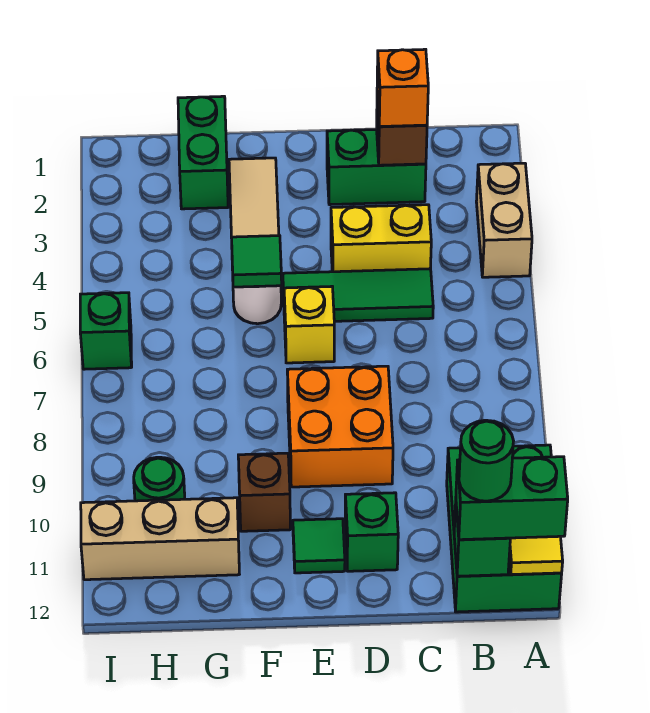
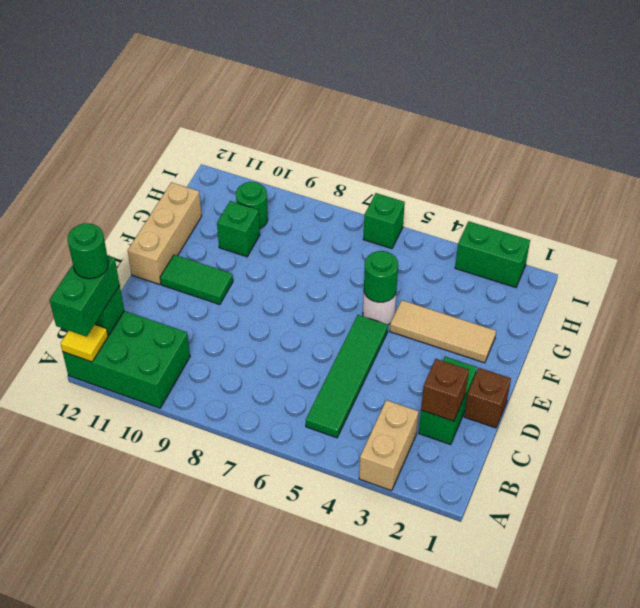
tan brick A3:A4 level 1 -> tan brick A3:B3 level 1
orange brick C2 level 3 -> none
yellow brick C4:D4 level 1 -> none
green tile C5:E5 level 1 -> green tile B5:E5 level 1
orange brick D8:E9 level 1 -> none
green brick D11 level 1 -> green brick G10 level 1
yellow brick E6 level 1 -> none
green tile E11 level 1 -> green tile E10:E11 level 1
green tile F5 level 2 -> green round brick F5 level 2
brown brick F10 level 1 -> brown brick D1 level 1
green brick G1:G2 level 1 -> green brick I2:I3 level 1
tan brick G11:I11 level 1 -> tan brick E12:G12 level 1

